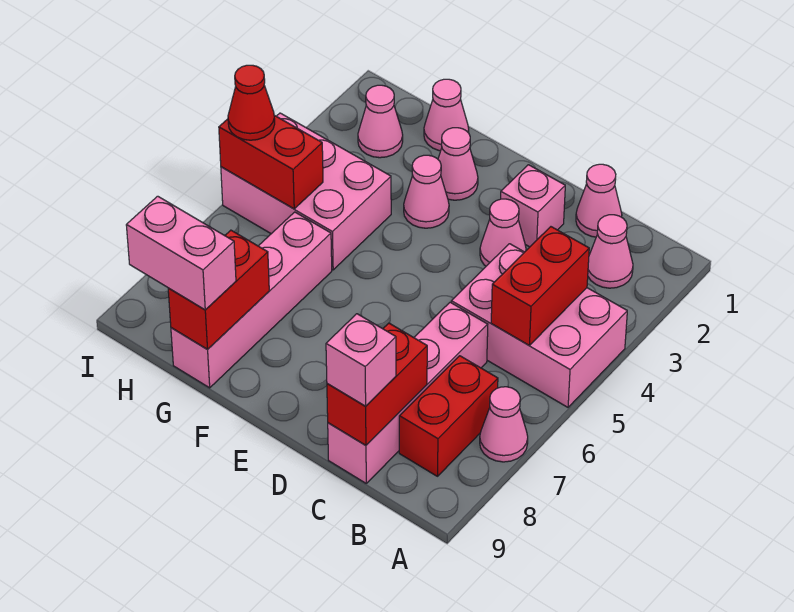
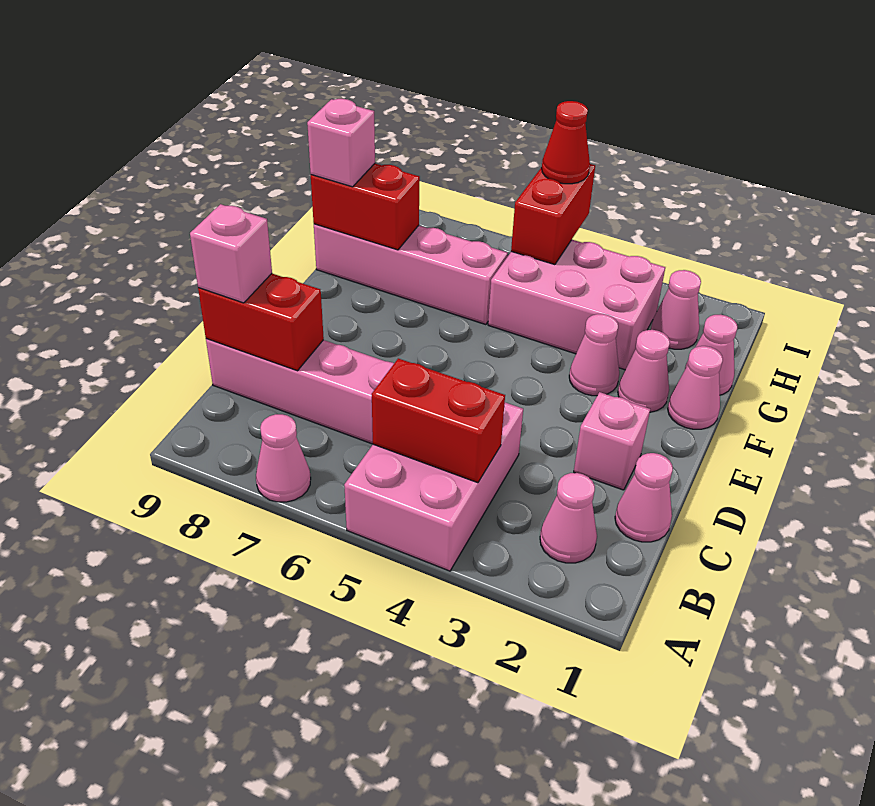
red brick B7:B8 level 1 -> none
pink cone D3 level 1 -> pink cone F1 level 1
pink brick G4:I5 level 1 -> pink brick G3:H5 level 1
pink brick G9:H9 level 3 -> pink brick G9 level 3

